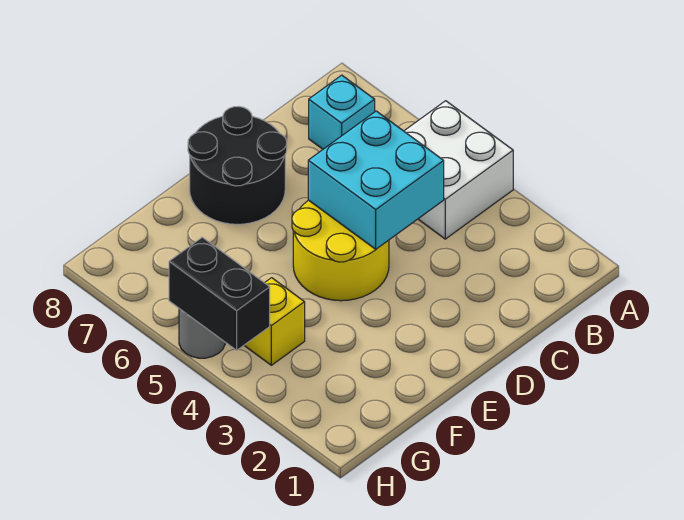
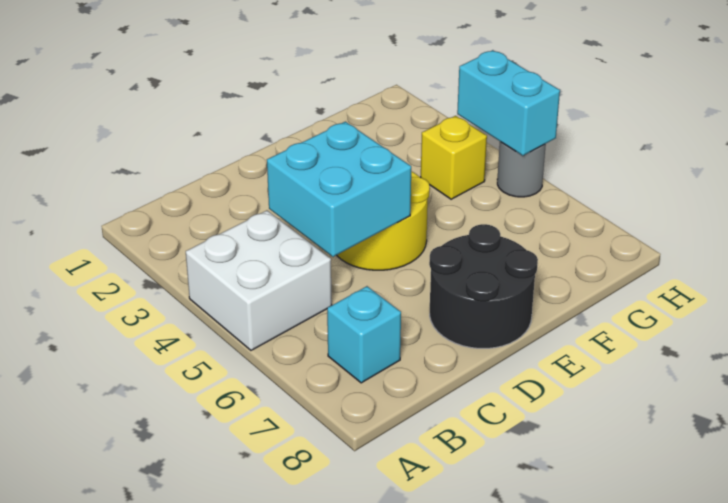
black brick H4:H5 level 2 -> cyan brick H4:H5 level 2

